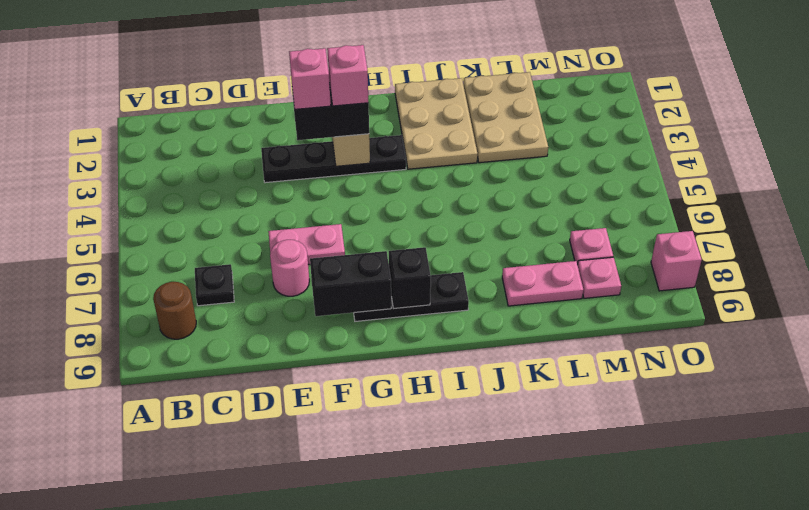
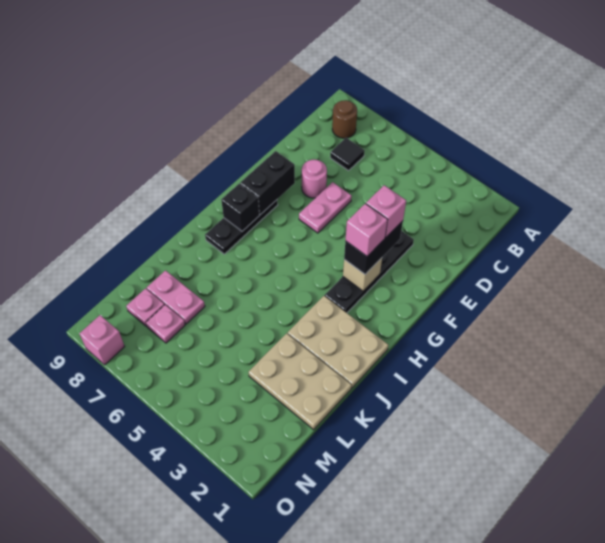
black plate C7 level 1 -> black tile C7 level 1
pink plate K8:L8 level 1 -> pink plate L7:L8 level 1

